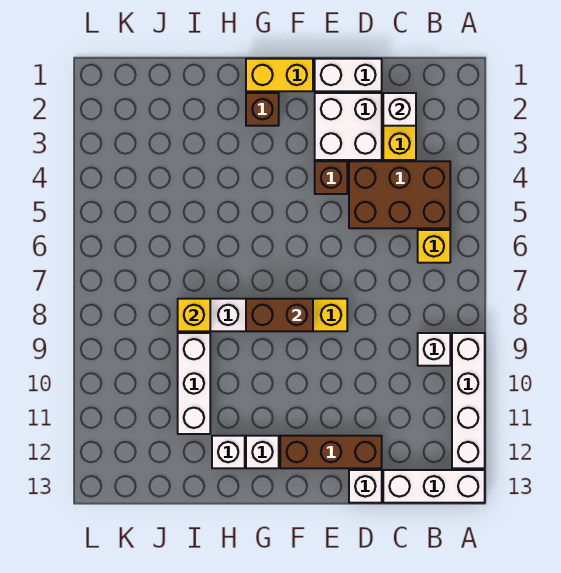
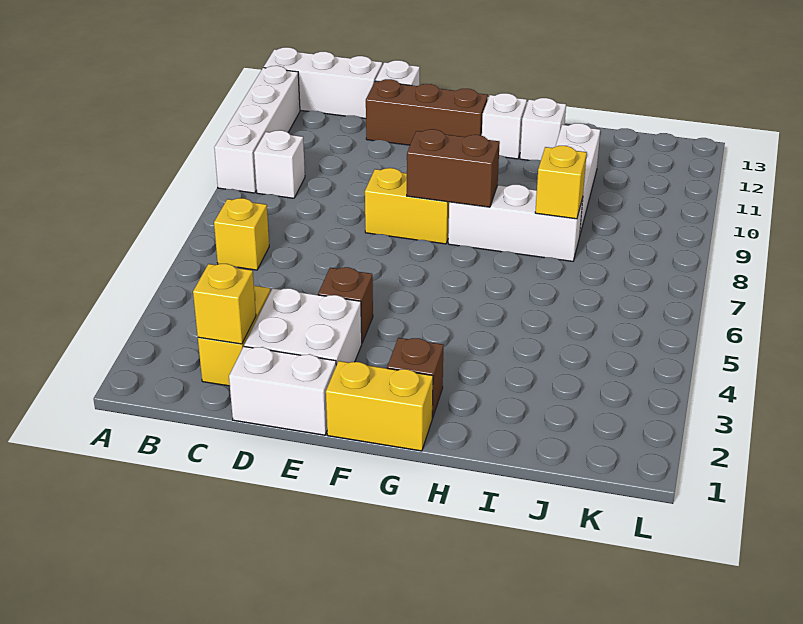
brown brick B4:D5 level 1 -> none
white brick C2 level 2 -> yellow brick C2 level 2

